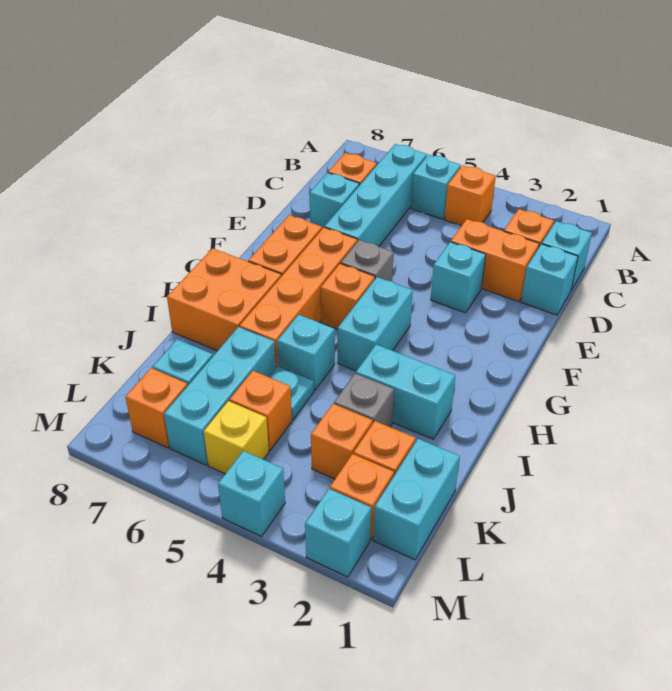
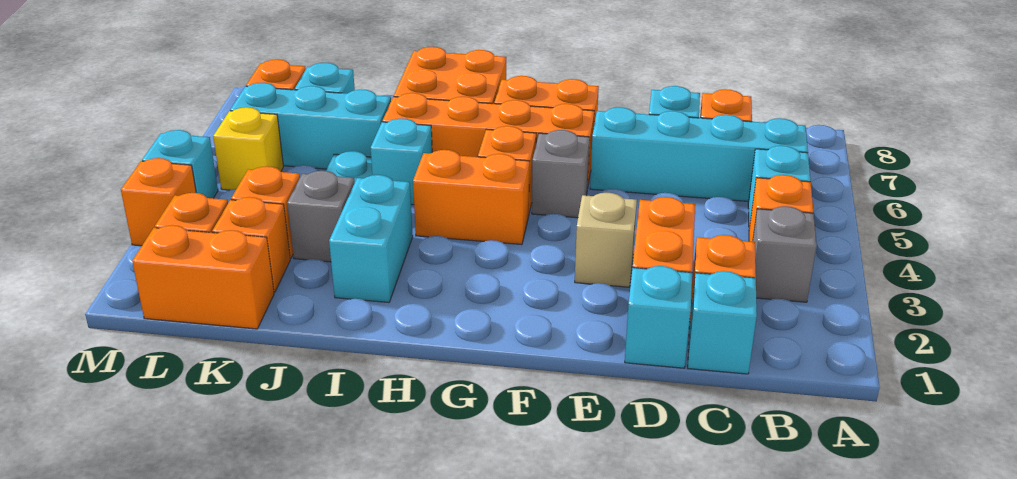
none -> grey brick B3 level 1
cyan brick E3 level 1 -> tan brick E3 level 1
cyan brick G4:H4 level 1 -> orange brick G4:H4 level 1
cyan brick K1:L1 level 1 -> orange brick K1:L1 level 1
orange brick K5 level 1 -> orange brick M3 level 1
cyan brick M2 level 1 -> none

